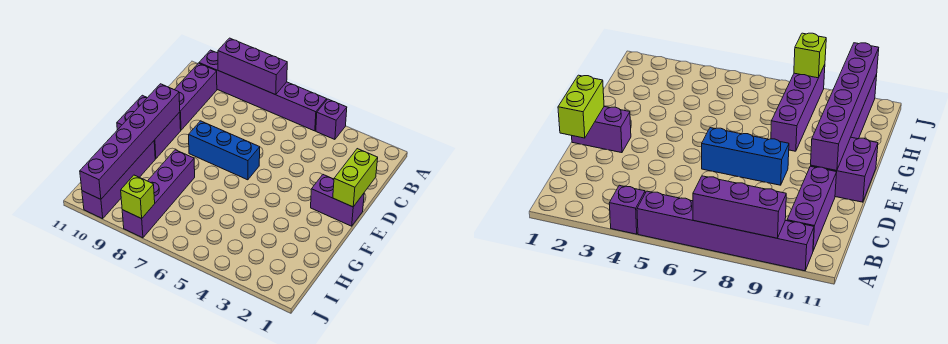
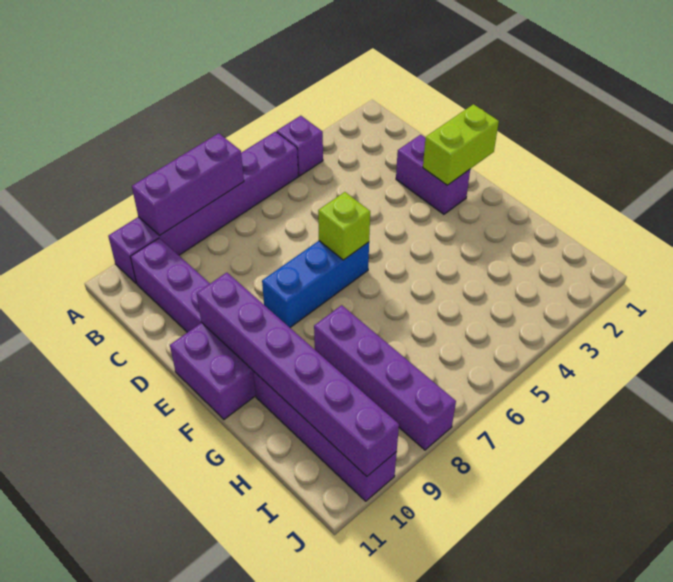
lime brick D1:E1 level 2 -> lime brick E1:E2 level 2
purple brick E1:E2 level 1 -> purple brick D2:E2 level 1
lime brick J8 level 2 -> lime brick E6 level 2

